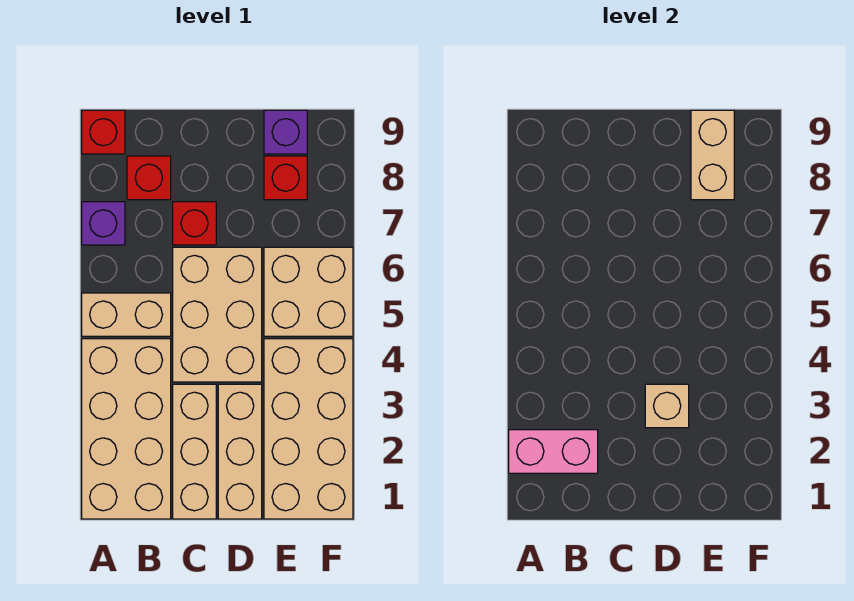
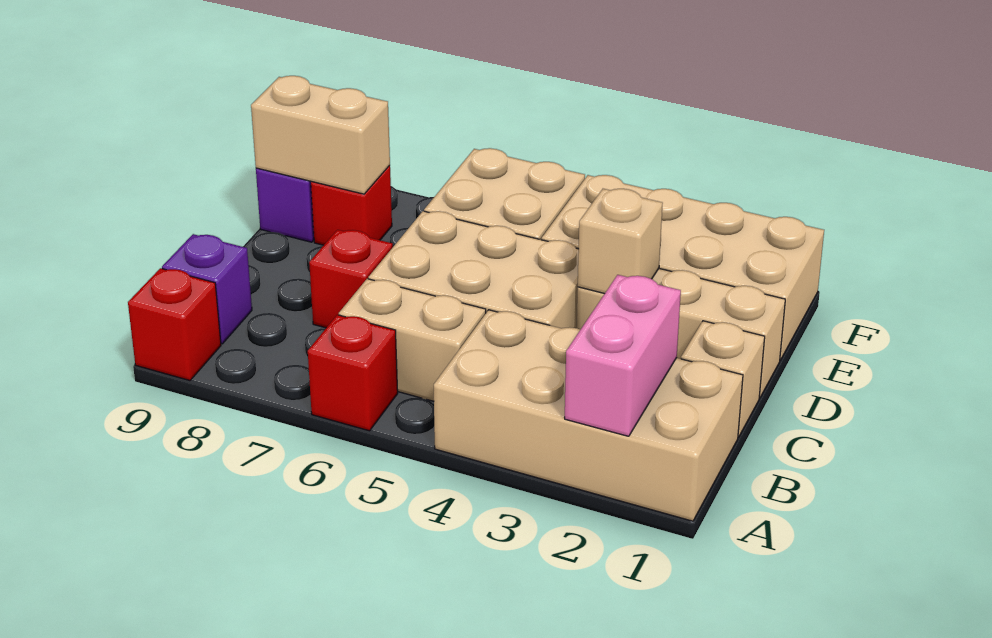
tan brick A5:B5 level 1 -> tan brick B5:B6 level 1
purple brick A7 level 1 -> purple brick B9 level 1
red brick B8 level 1 -> red brick A6 level 1
tan brick C1:C3 level 1 -> tan brick C1 level 1

